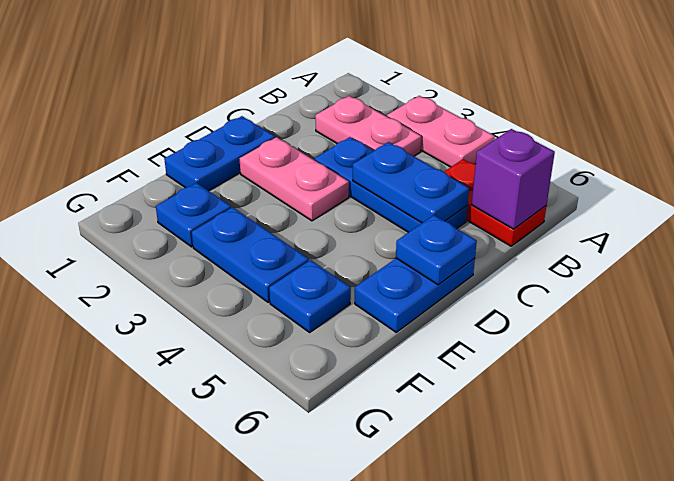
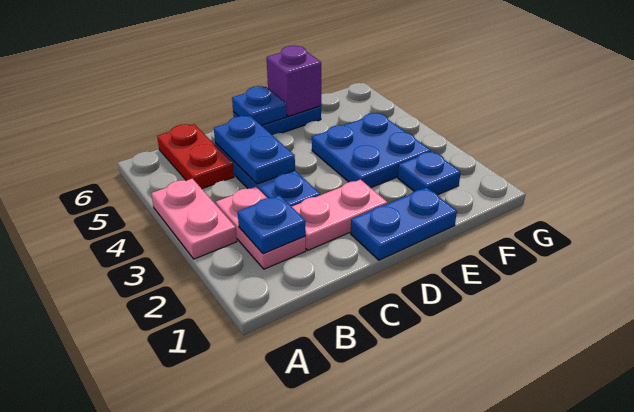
purple brick B6 level 2 -> purple brick E6 level 2
pink plate D2:D3 level 1 -> pink plate C2:D2 level 1
blue plate F3:F4 level 1 -> blue plate E3:F4 level 1
blue plate F5 level 1 -> blue plate B2 level 2

